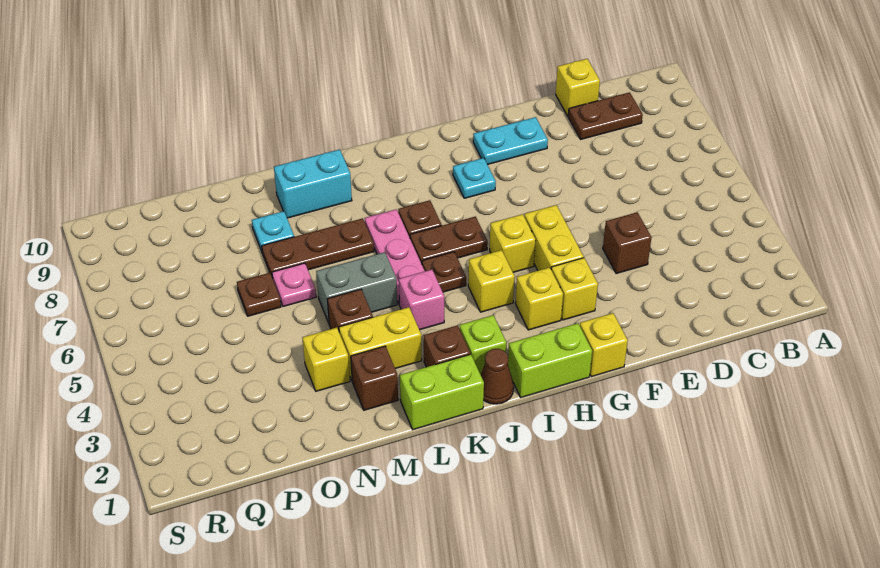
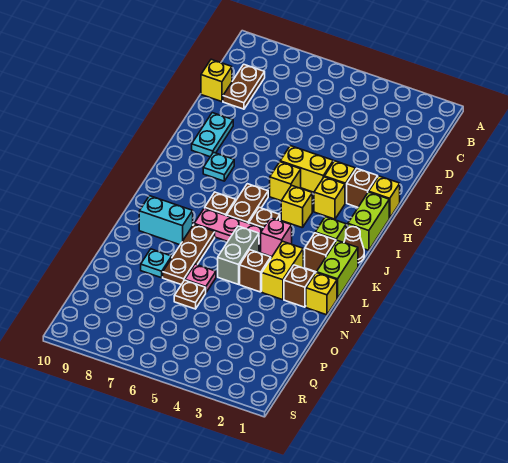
brown brick E4 level 1 -> brown brick G2 level 1
cyan brick L9:M9 level 1 -> cyan brick L8:L9 level 1
yellow brick N3 level 1 -> yellow brick M1 level 1

